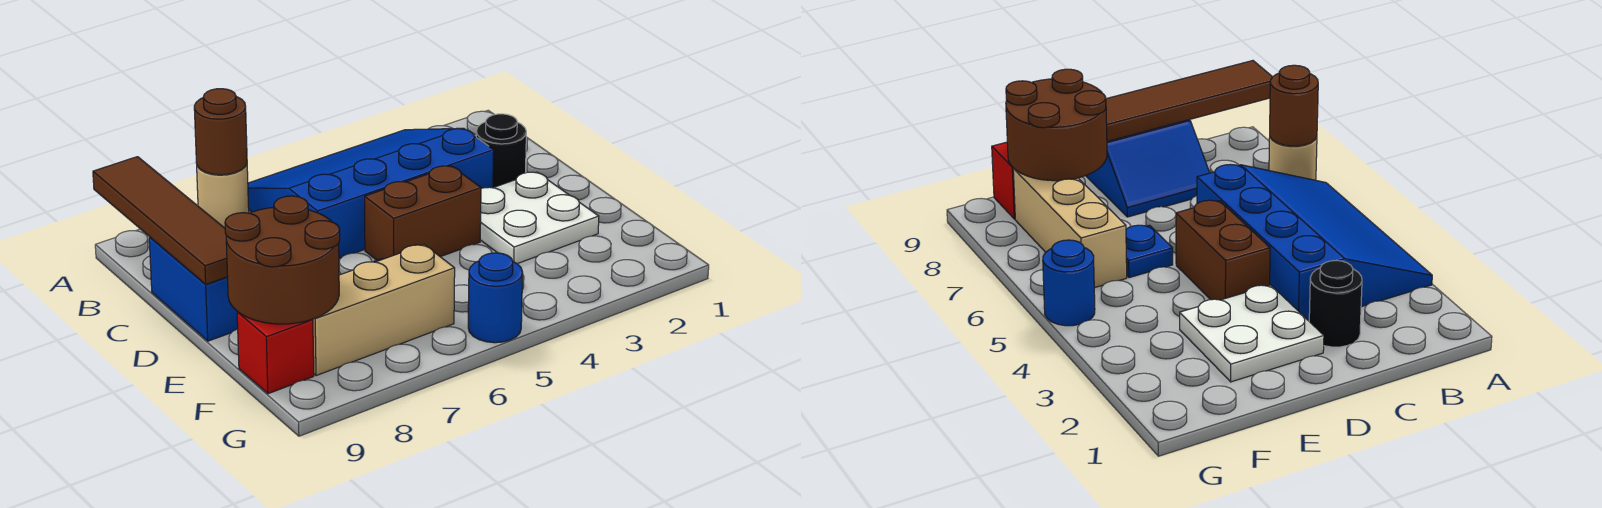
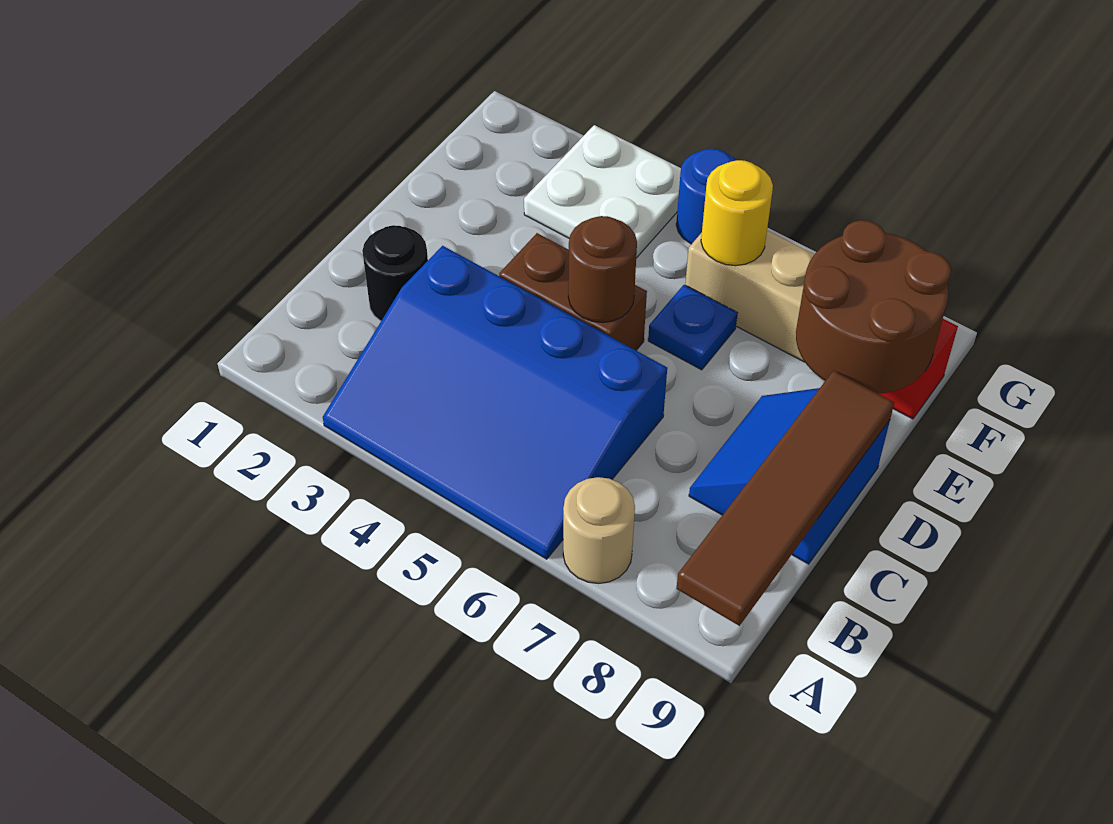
brown round brick A7 level 2 -> brown round brick D5 level 2
white plate D2:E3 level 1 -> white plate F3:G4 level 1
none -> yellow round brick F6 level 2

